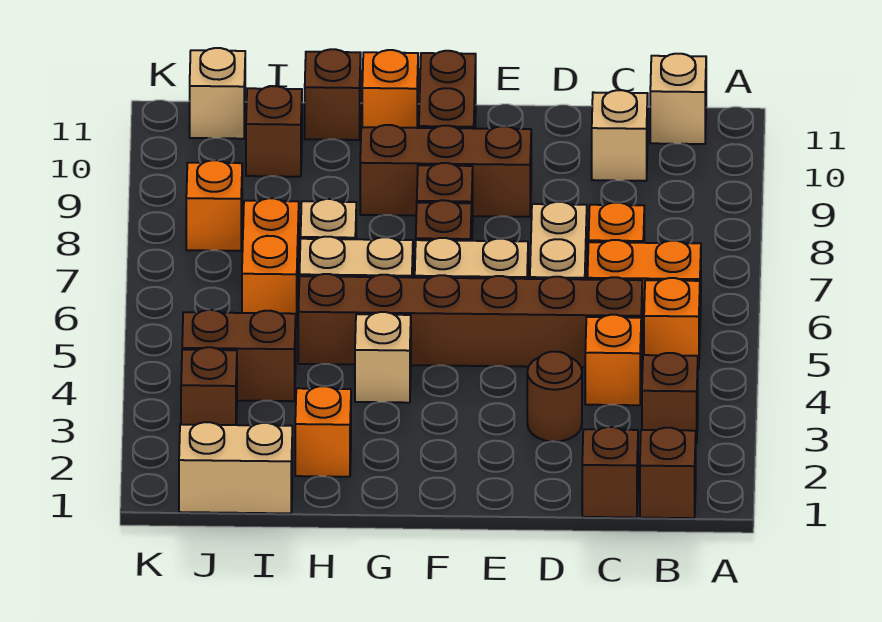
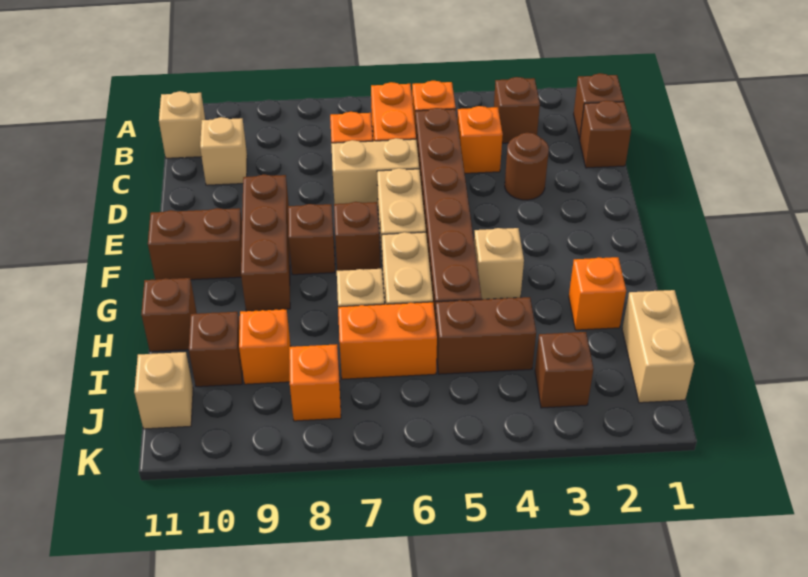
orange brick G11 level 1 -> orange brick I9 level 1
brown brick I4:J4 level 1 -> brown brick I4:I5 level 1

